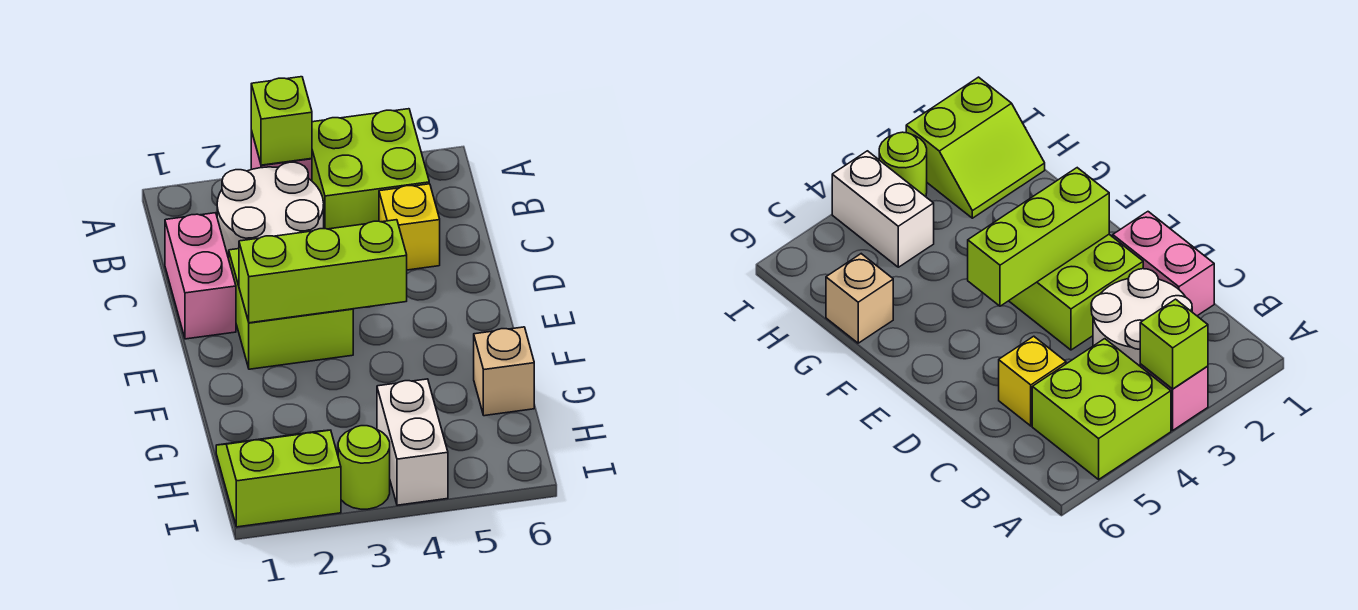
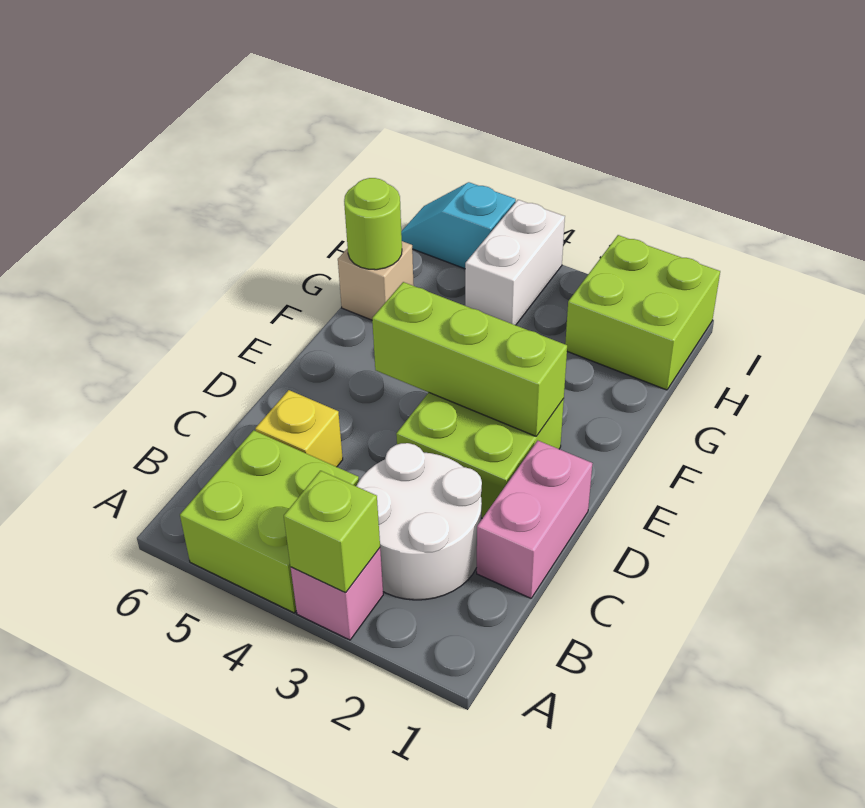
lime slope H1:I2 level 1 top I -> lime brick H1:I2 level 1
lime round brick I3 level 1 -> lime round brick G6 level 2
none -> cyan slope I5:I6 level 1 top 5

